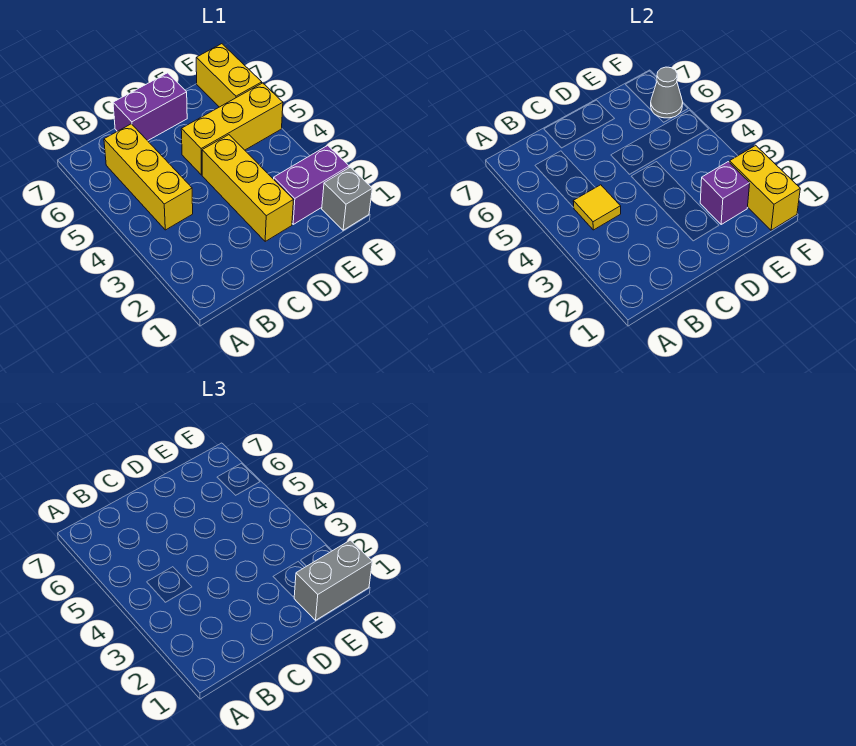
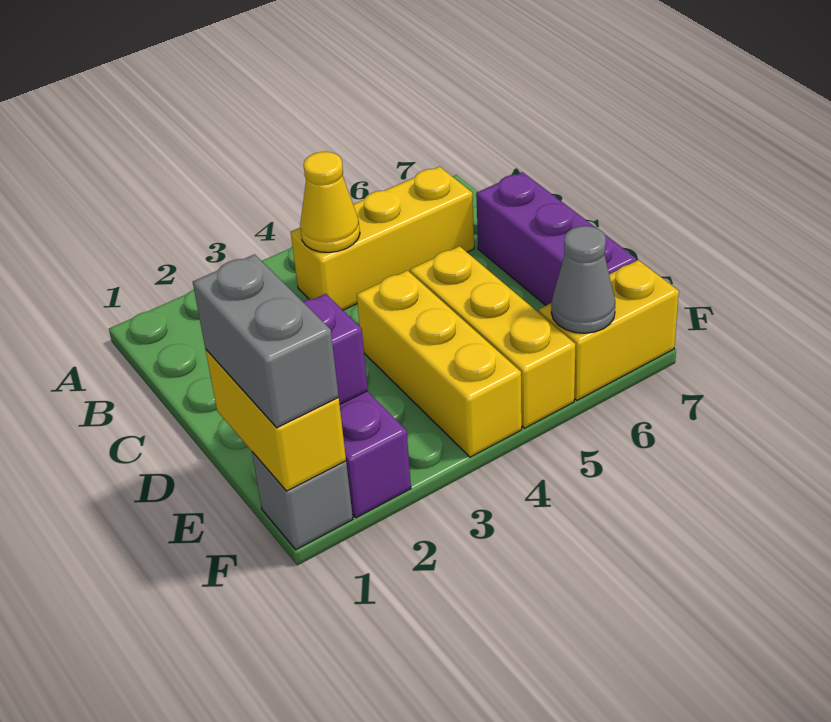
yellow tile B4 level 2 -> yellow cone B4 level 2
purple brick C7:D7 level 1 -> purple brick C7:E7 level 1
yellow brick D2:D4 level 1 -> yellow brick D4:F4 level 1
yellow brick F1:F2 level 2 -> yellow brick E1:F1 level 2

